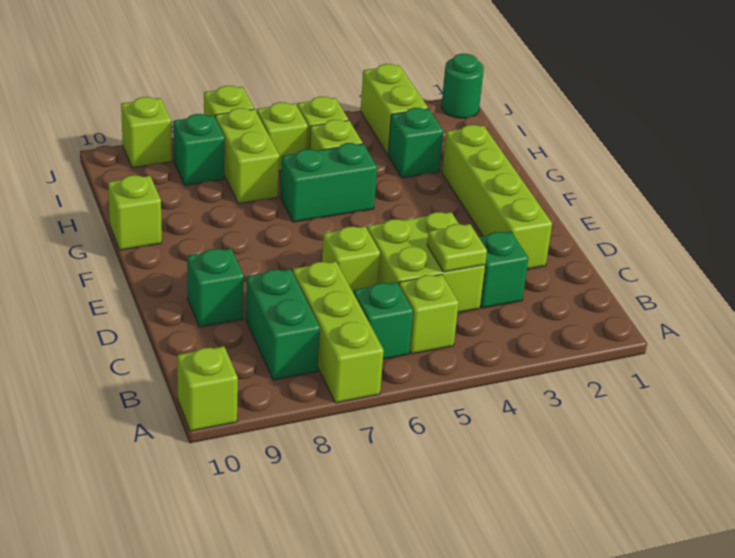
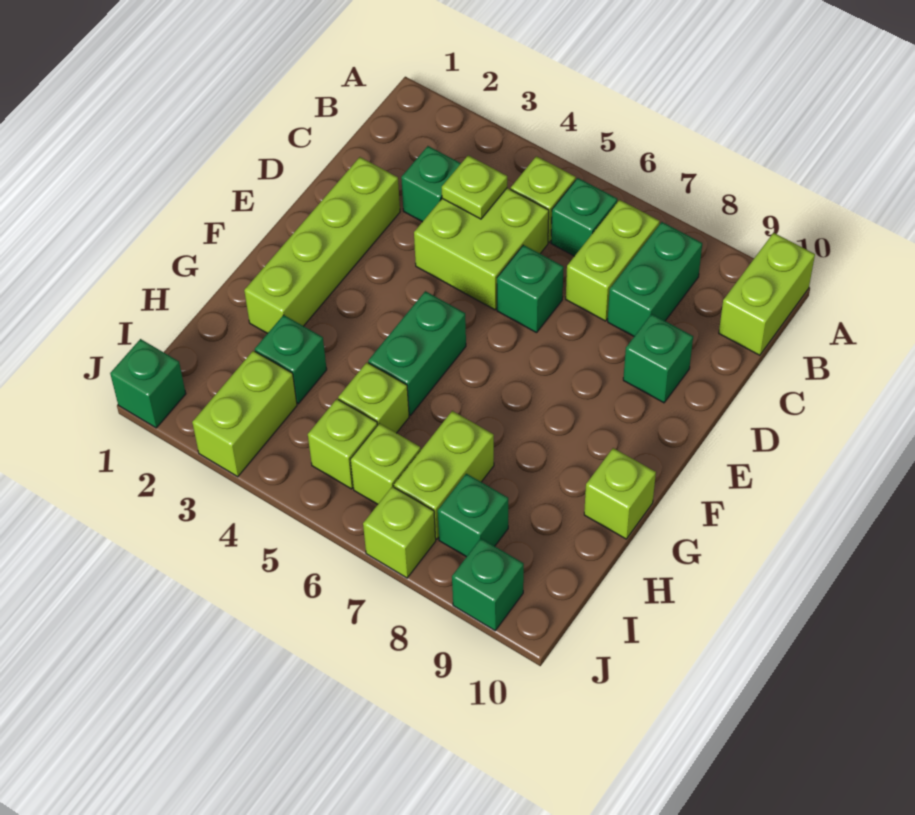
lime brick A7:C7 level 1 -> lime brick B7:C7 level 1
lime brick A10 level 1 -> lime brick A10:B10 level 1
lime brick D6 level 1 -> green brick D6 level 1
green brick G5:G6 level 1 -> green brick F5:G5 level 1
green round brick J1 level 1 -> green brick J1 level 1
lime brick J9 level 1 -> green brick J9 level 1

